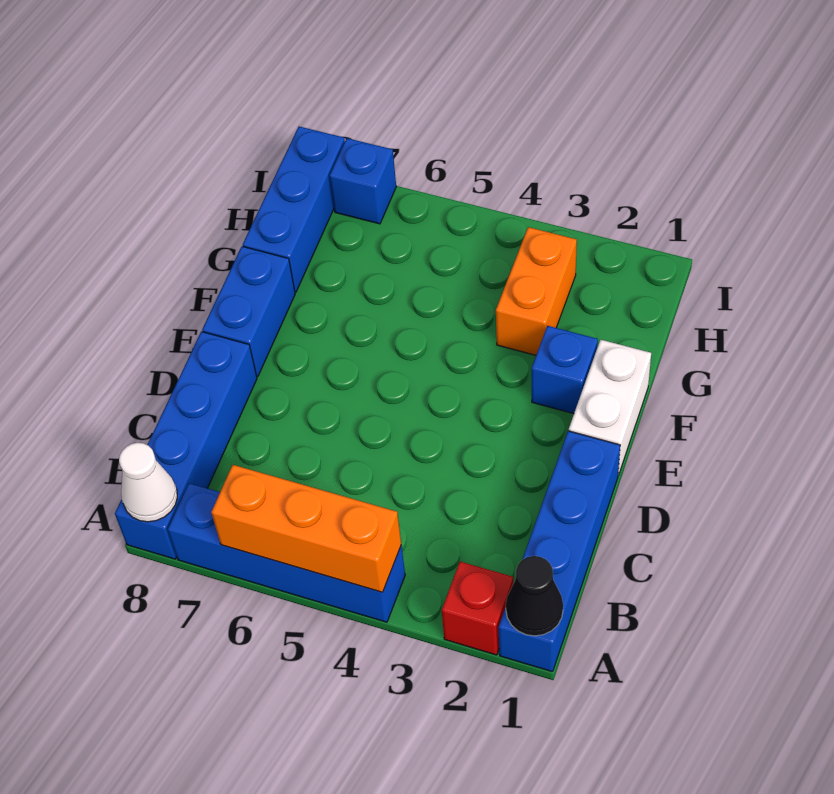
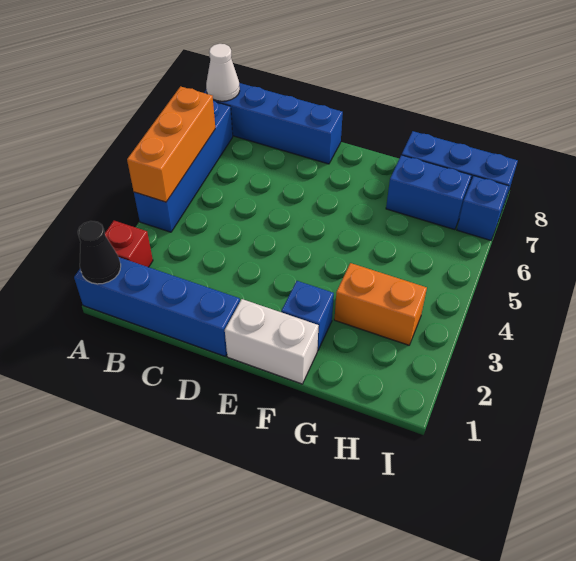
blue brick E8:F8 level 1 -> blue brick G7:H7 level 1

